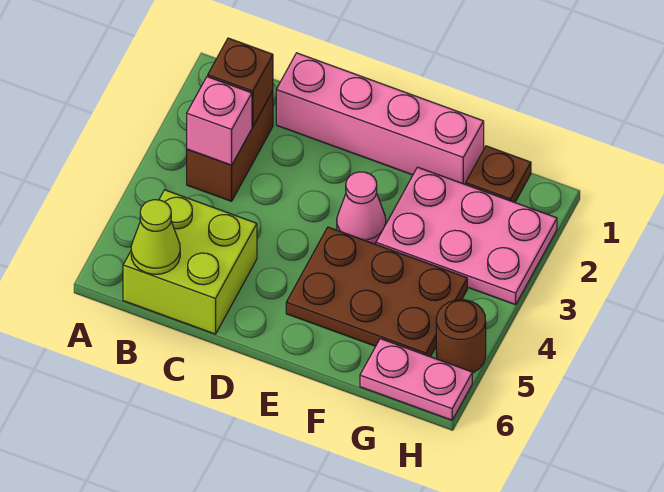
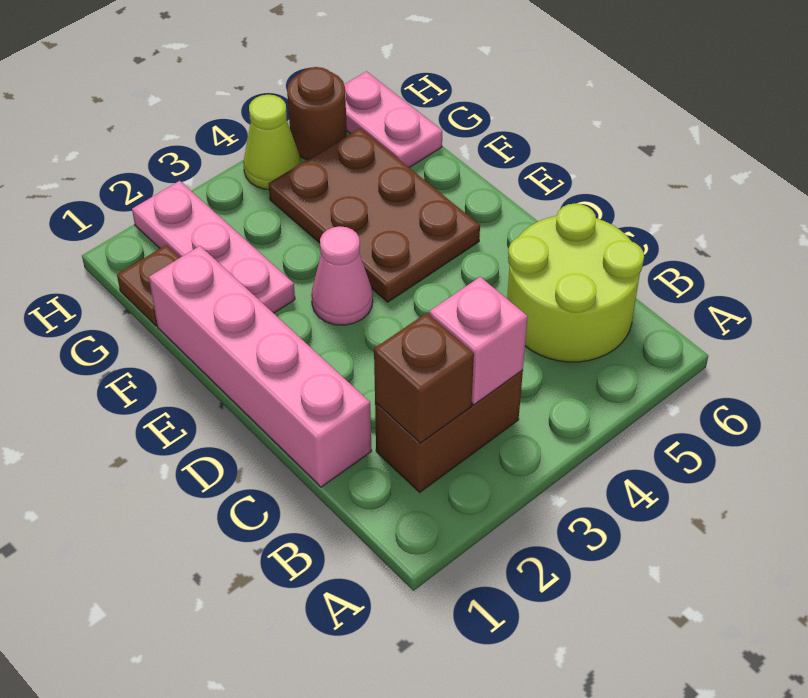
lime brick B5:C6 level 1 -> lime round brick B5:C6 level 1
lime cone B6 level 2 -> lime cone H4 level 1
pink plate F2:H3 level 1 -> pink plate F2:H2 level 1

